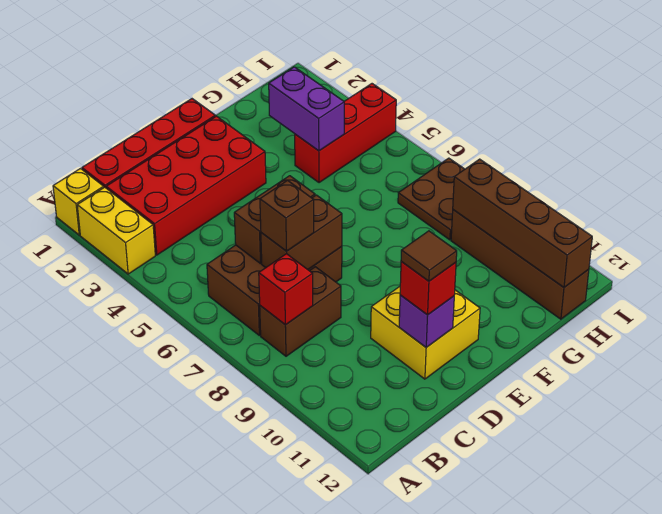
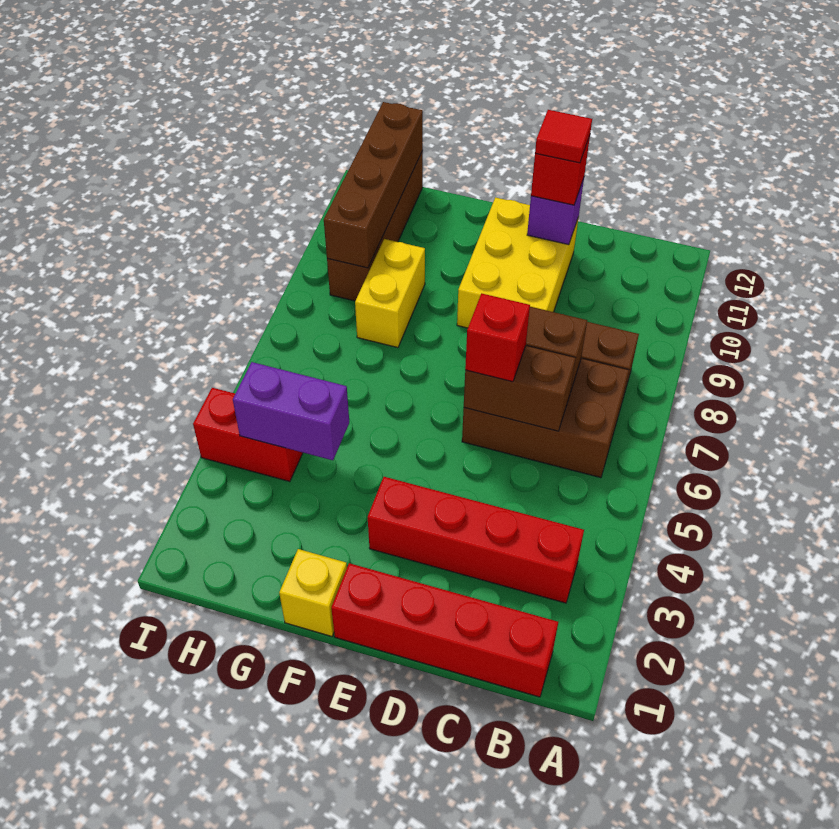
yellow brick A1 level 1 -> yellow brick F1 level 1
yellow brick A2:A3 level 1 -> yellow brick G8:G9 level 1
red brick B2:E3 level 1 -> red brick B3:E3 level 1
red brick B8 level 2 -> red brick D6 level 3
brown brick C7 level 3 -> none
yellow brick D10:E11 level 1 -> yellow brick D9:E11 level 1
brown tile D11 level 4 -> red tile D11 level 4
purple brick G3:G4 level 2 -> purple brick G4:H4 level 2
red brick G4:I4 level 1 -> red brick H4:I4 level 1
brown plate H7:I8 level 1 -> none

